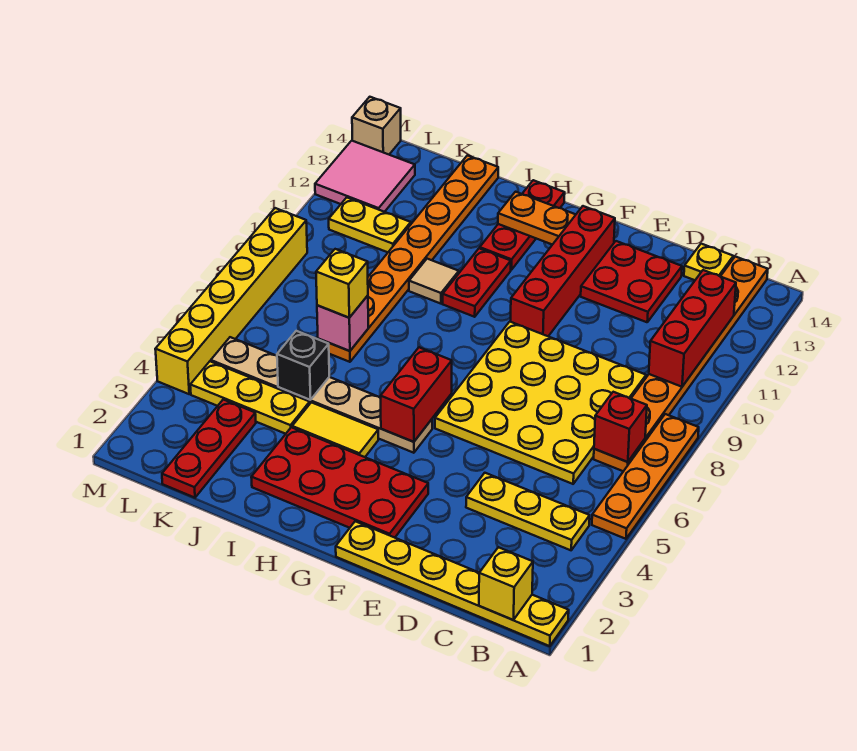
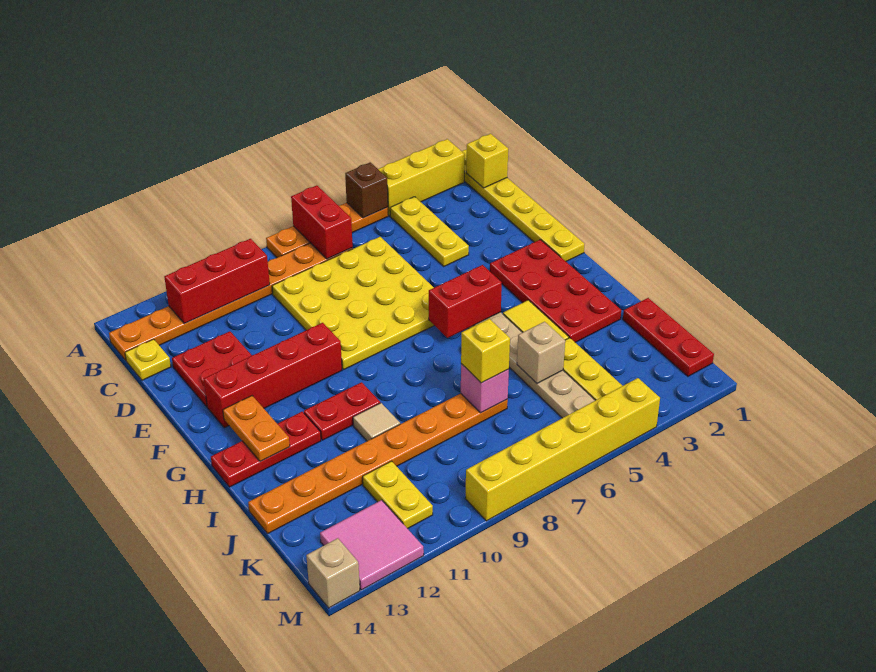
none -> yellow brick A2:A4 level 1
none -> brown brick A5 level 2
red brick B7 level 2 -> red brick A7:B7 level 2
black brick J5 level 2 -> tan brick J5 level 2
red plate K1:K3 level 1 -> red plate J1:L1 level 1

